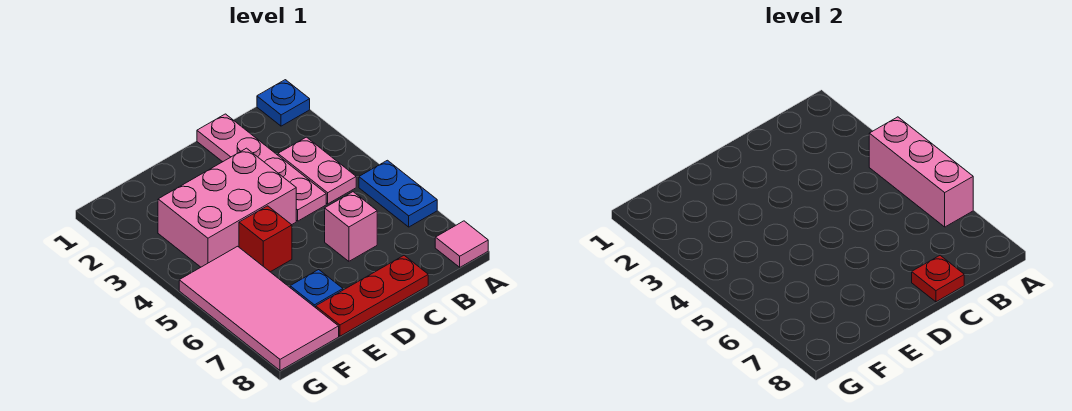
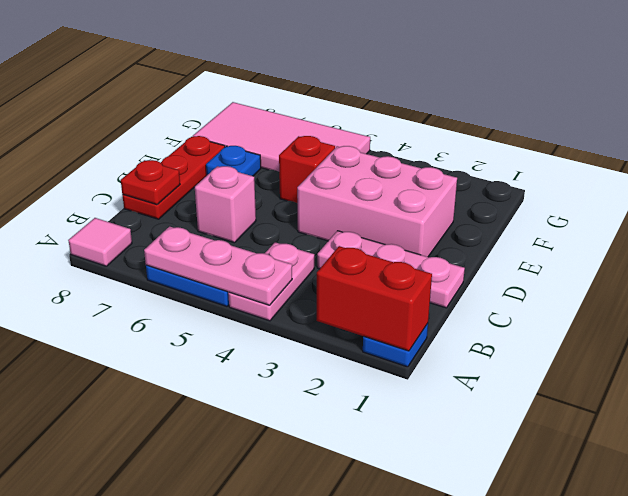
none -> red brick A1:A2 level 2
pink brick A4:A6 level 2 -> pink plate A4:A6 level 2
pink plate B3:B4 level 1 -> pink plate A4:B4 level 1
pink plate C1:C4 level 1 -> pink plate C1:C3 level 1
pink brick D3:F4 level 1 -> pink brick D2:E4 level 1

